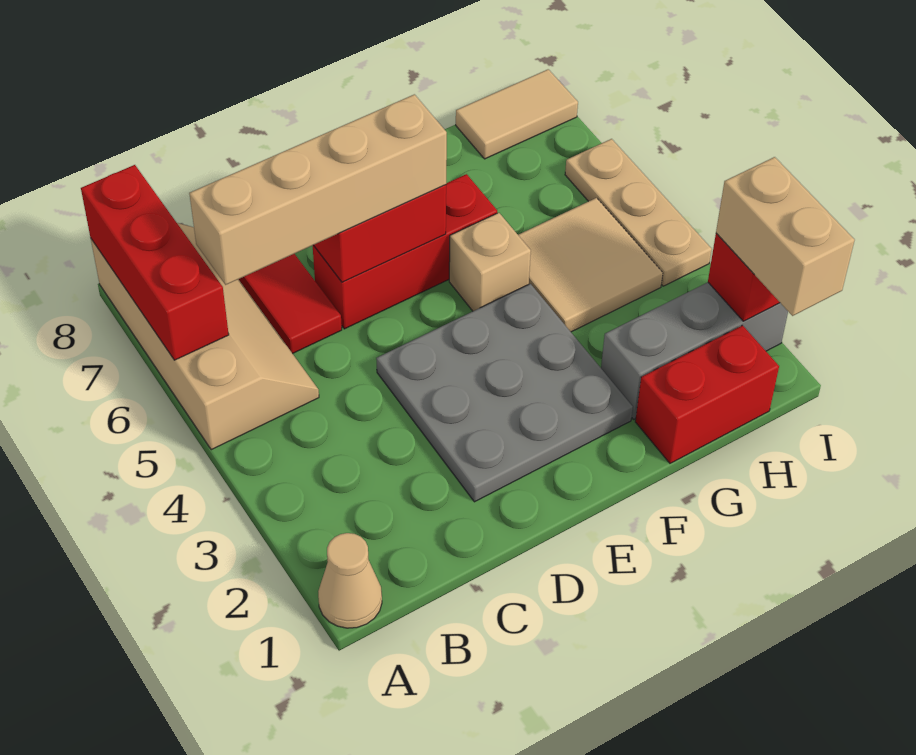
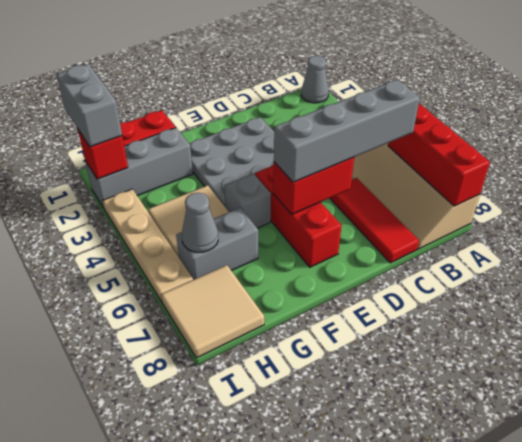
tan cone A1 level 1 -> grey cone A1 level 1
tan brick B6:E6 level 3 -> grey brick B6:E6 level 3
red brick D6:F6 level 1 -> red brick E5:E7 level 1
tan brick F5 level 1 -> grey brick F5 level 1
none -> grey brick G6:H6 level 1
none -> grey cone H6 level 2
tan tile H8:I8 level 1 -> tan tile H7:I8 level 1
tan brick I1:I2 level 3 -> grey brick I1:I2 level 3
tan plate I4:I6 level 1 -> tan plate I3:I6 level 1

